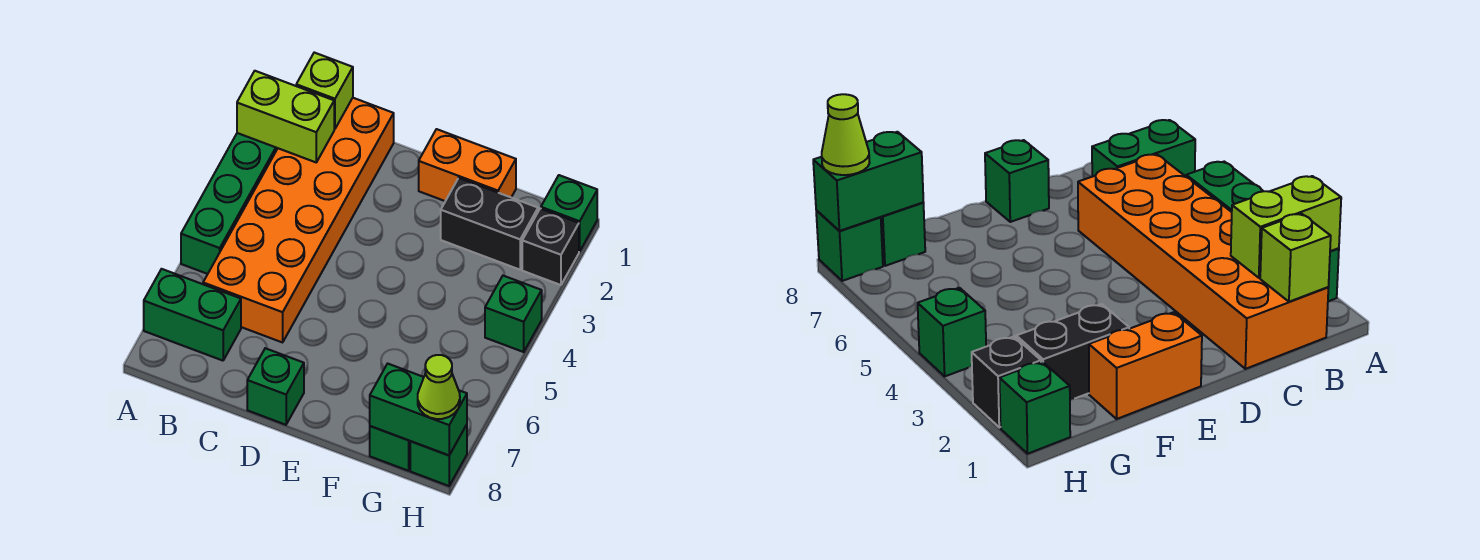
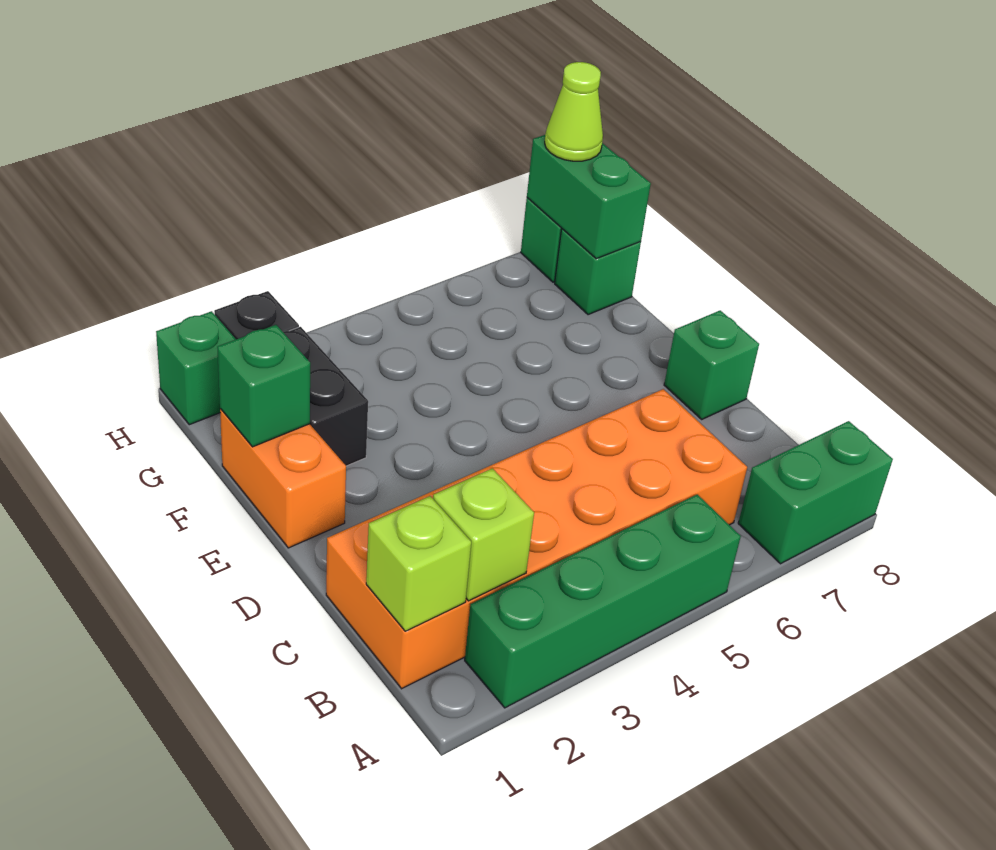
lime brick A2:B2 level 2 -> lime brick B2 level 2
green brick A7:B7 level 1 -> green brick A7:A8 level 1
green brick H4 level 1 -> green brick F1 level 2

